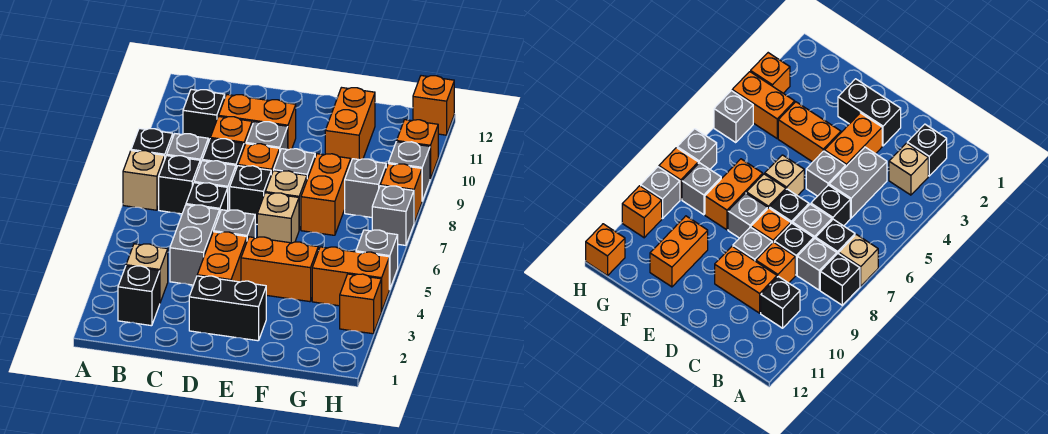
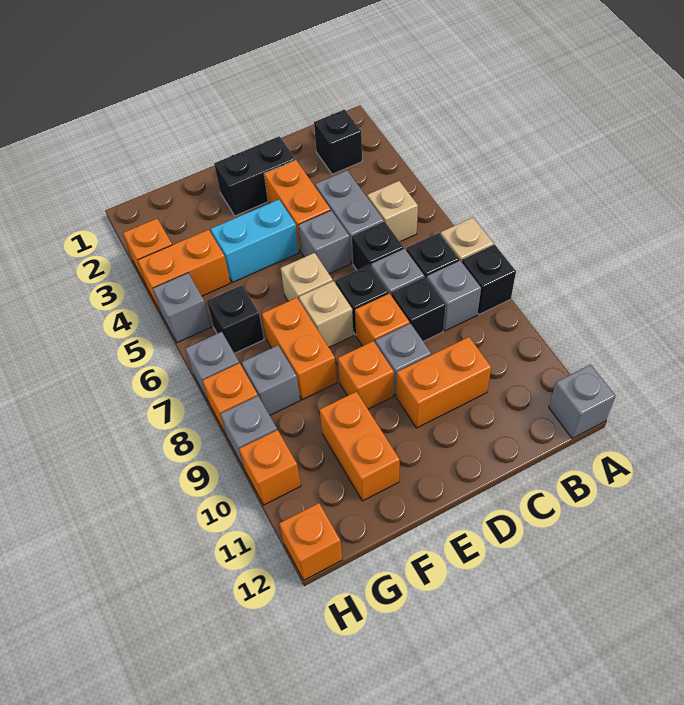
tan brick B3 level 1 -> tan brick B5 level 1
black brick B10 level 1 -> black brick G6 level 1
orange brick C9 level 1 -> orange brick E9 level 1
orange brick E4:F4 level 1 -> cyan brick E4:F4 level 1
grey brick E8 level 1 -> grey brick A12 level 1

